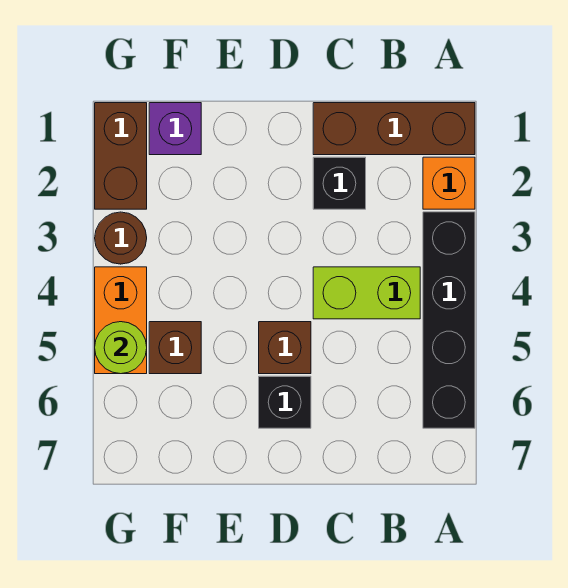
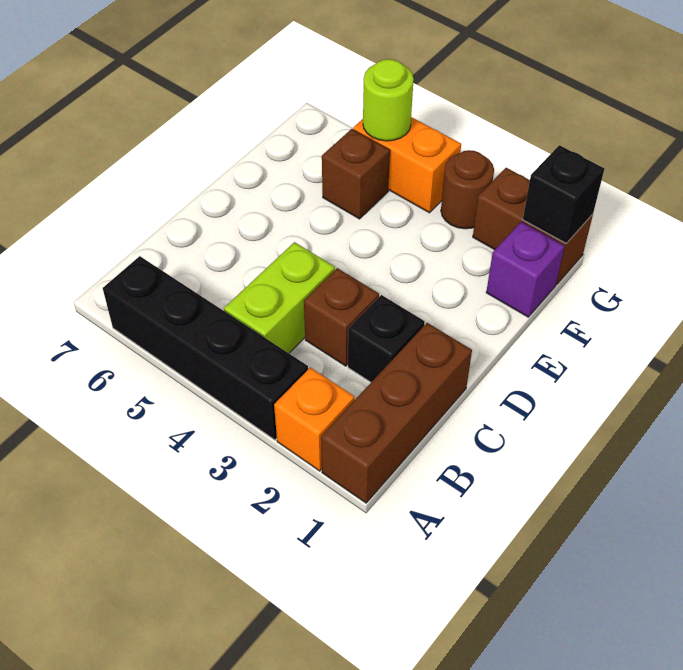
brown brick D5 level 1 -> brown brick C3 level 1
black brick D6 level 1 -> black brick G1 level 2

